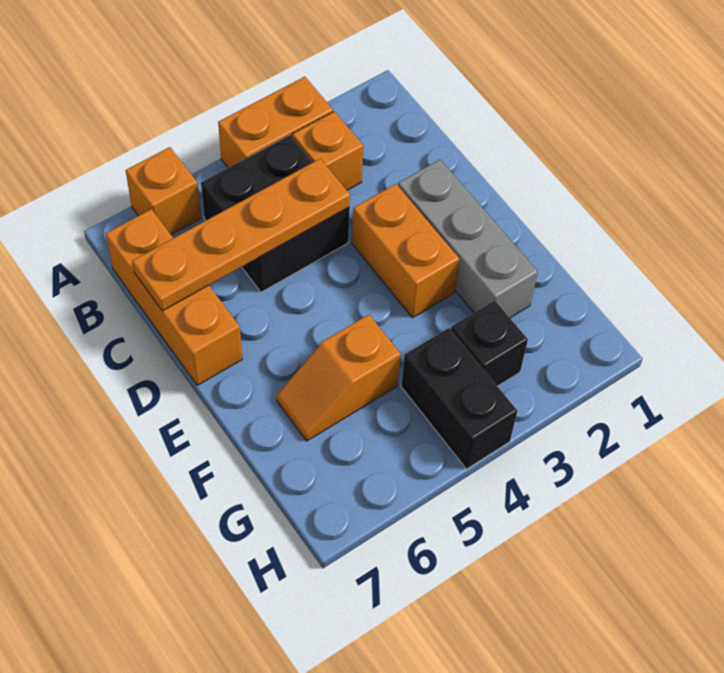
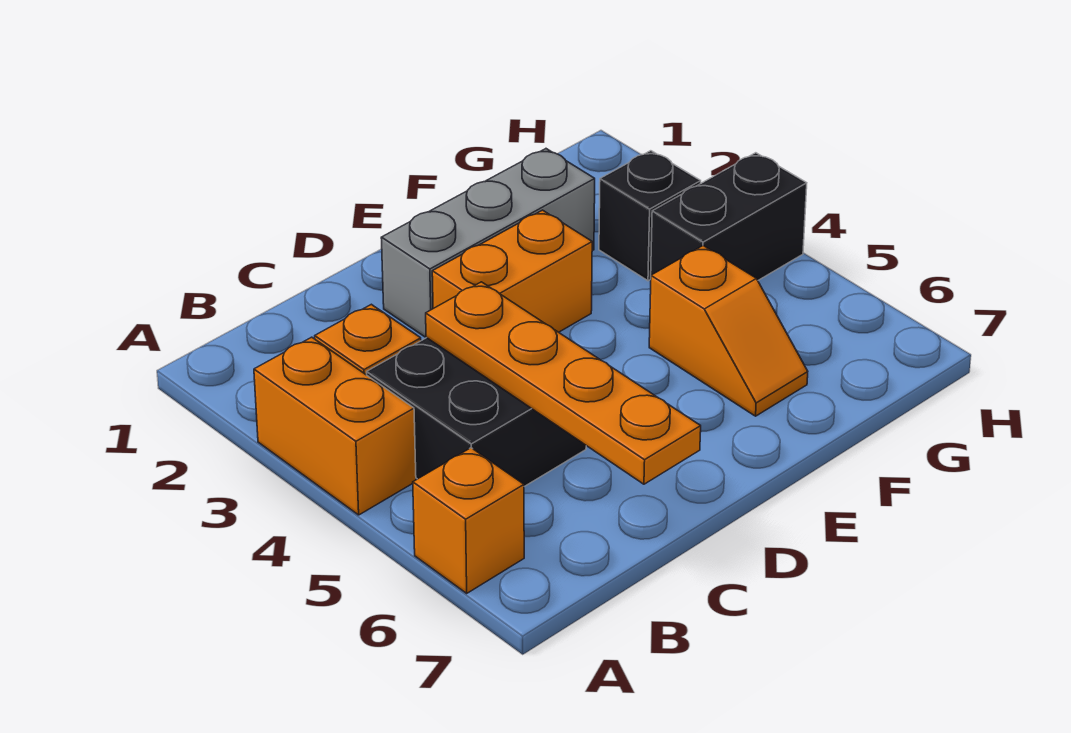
orange brick B7:D7 level 1 -> none

